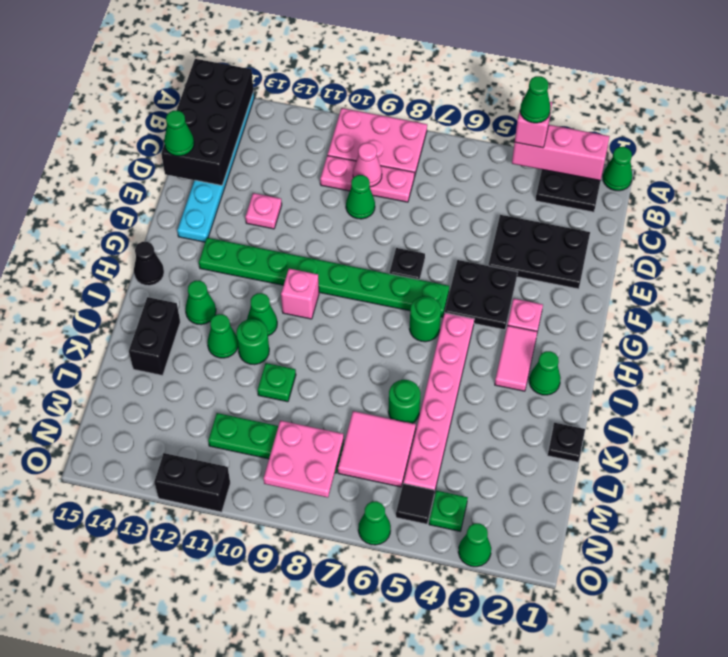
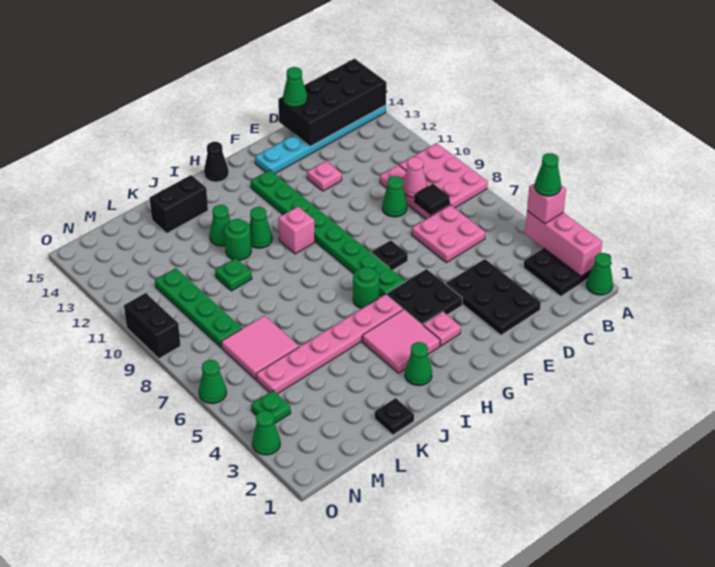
pink tile H3:I3 level 1 -> pink tile H3:I4 level 1
green cone I13 level 1 -> none
green round brick K6 level 1 -> none
pink plate M8:N9 level 2 -> pink plate C6:D7 level 1
black tile N5 level 1 -> black tile C8 level 2
black brick O11:O12 level 1 -> black brick O9:O10 level 1

